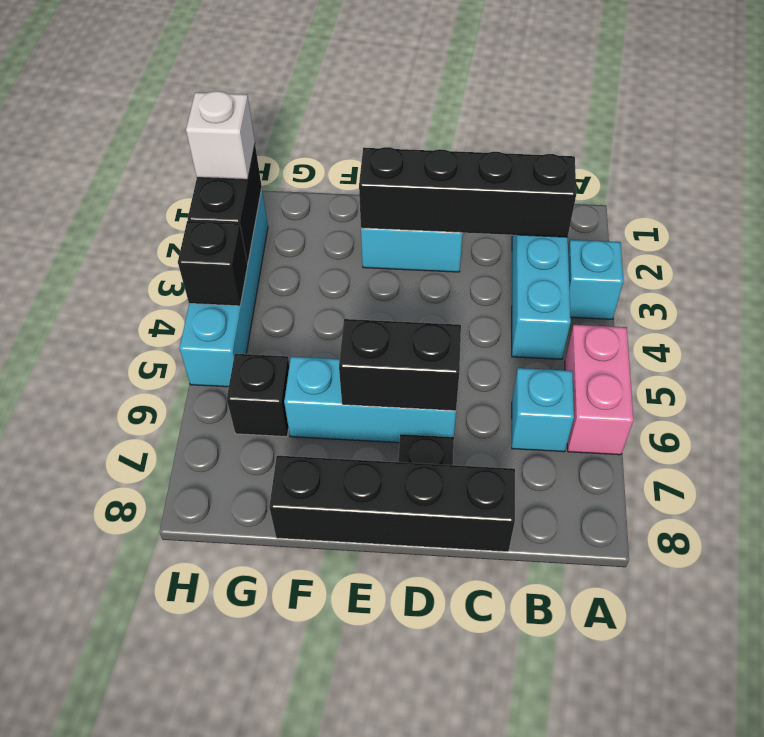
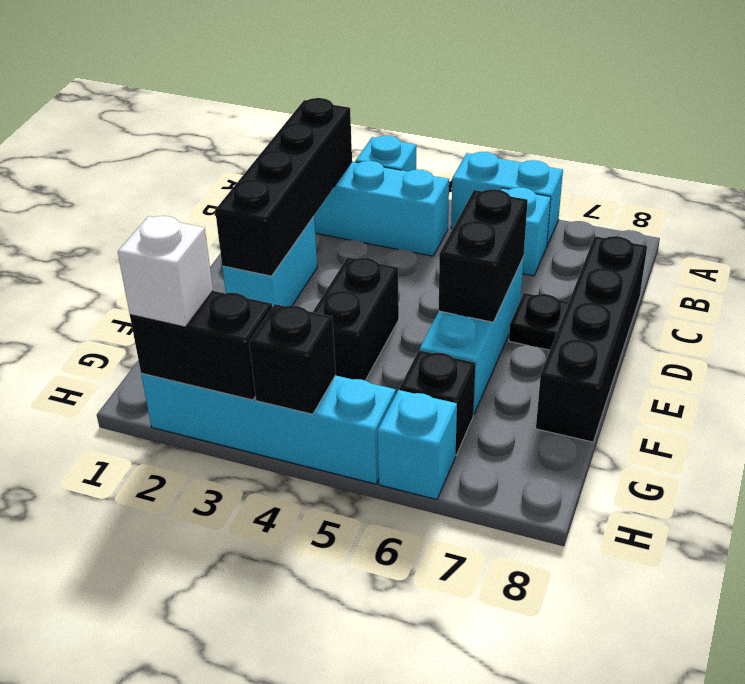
pink brick A5:A6 level 1 -> cyan brick A5:A6 level 1
none -> black brick E4:F4 level 1
none -> cyan brick H6 level 1

